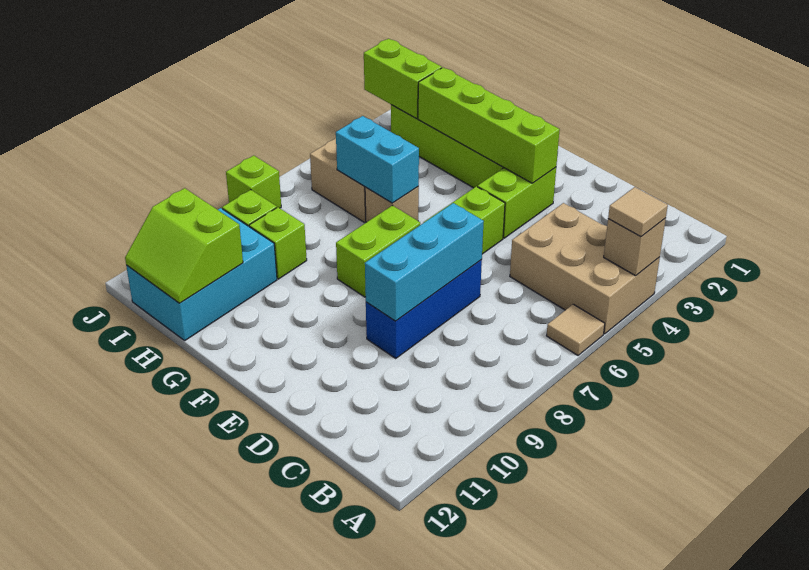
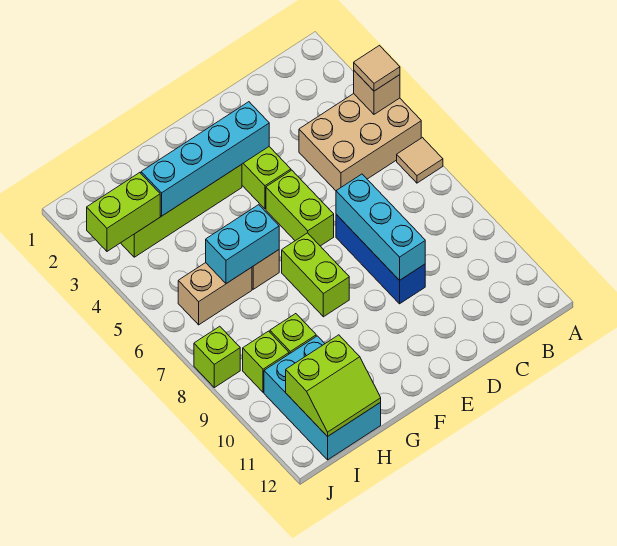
lime brick E3:H3 level 2 -> cyan brick E3:H3 level 2

